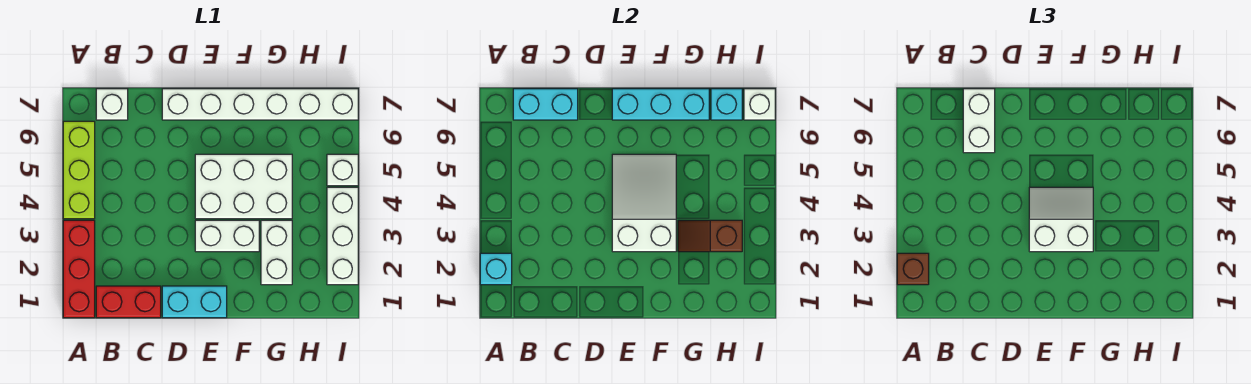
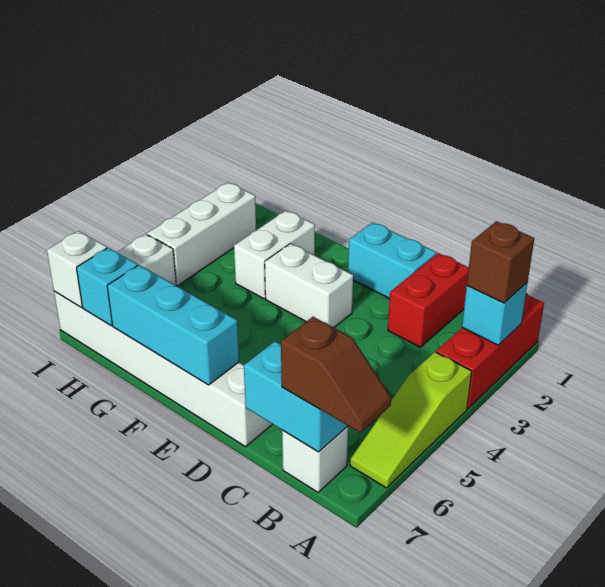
lime brick A4:A6 level 1 -> lime slope A4:A6 level 1 top 4
red brick B1:C1 level 1 -> red brick C1:C2 level 1
white brick C6:C7 level 3 -> none
white slope E3:F5 level 2 top 3 -> none
white slope E3:F4 level 3 top 3 -> none
white brick E4:G5 level 1 -> none
brown slope G3:H3 level 2 top H -> brown slope A7:B7 level 3 top B

